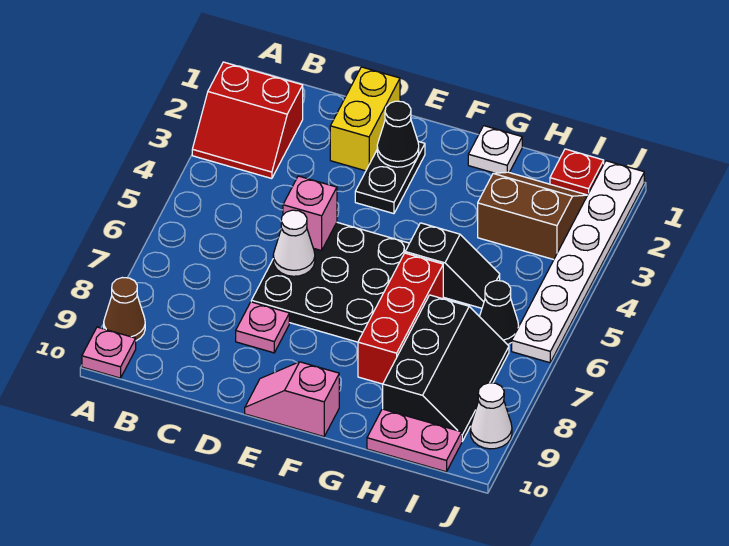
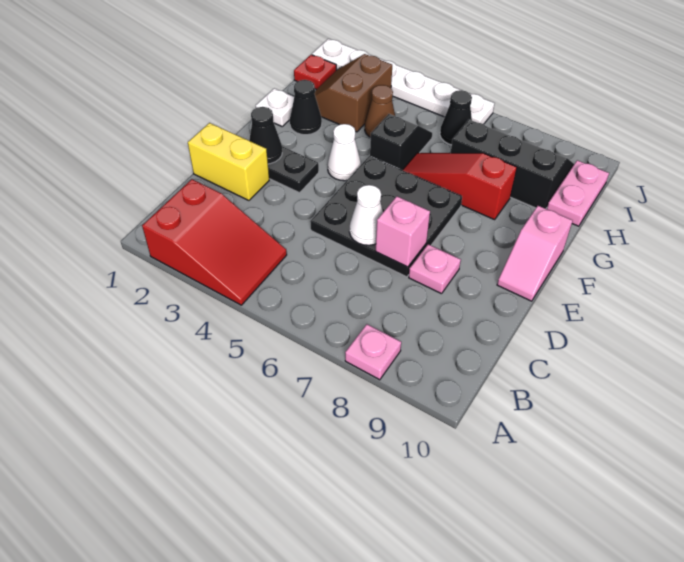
red slope A2:B3 level 1 top 2 -> red slope A2:B4 level 1 top 2
brown cone A9 level 1 -> brown cone H4 level 1
pink plate A10 level 1 -> pink plate A8 level 1
pink brick D5 level 2 -> pink brick D7 level 2
none -> black cone G2 level 1
red brick G6:G8 level 1 -> red slope G6:G8 level 1 top 8
white cone J9 level 1 -> white cone F4 level 1

